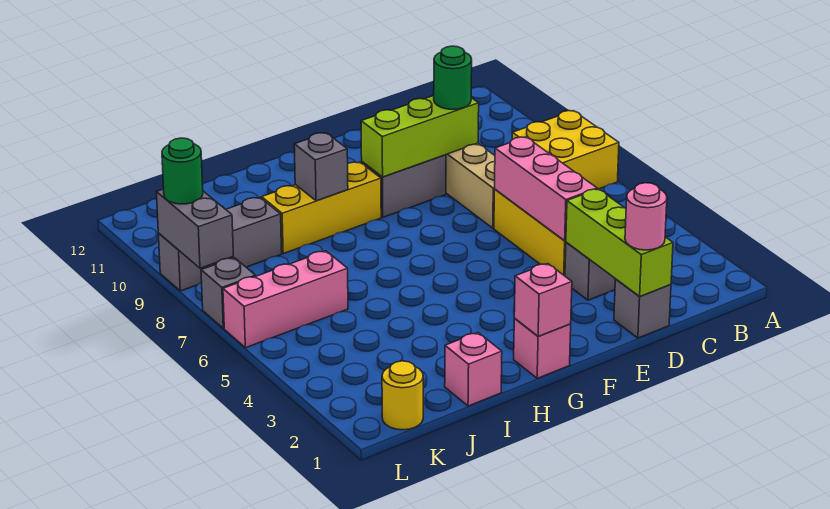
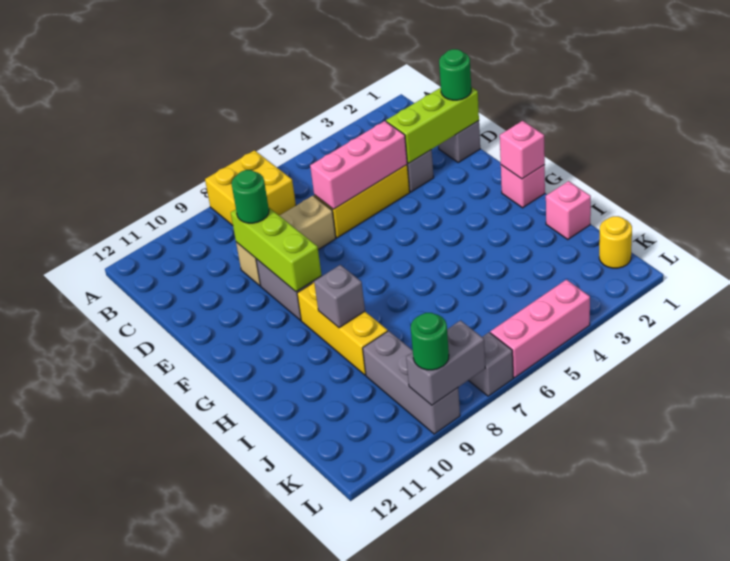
pink round brick D1 level 3 -> green round brick D1 level 3
pink brick J6:L6 level 1 -> pink brick L4:L6 level 1

